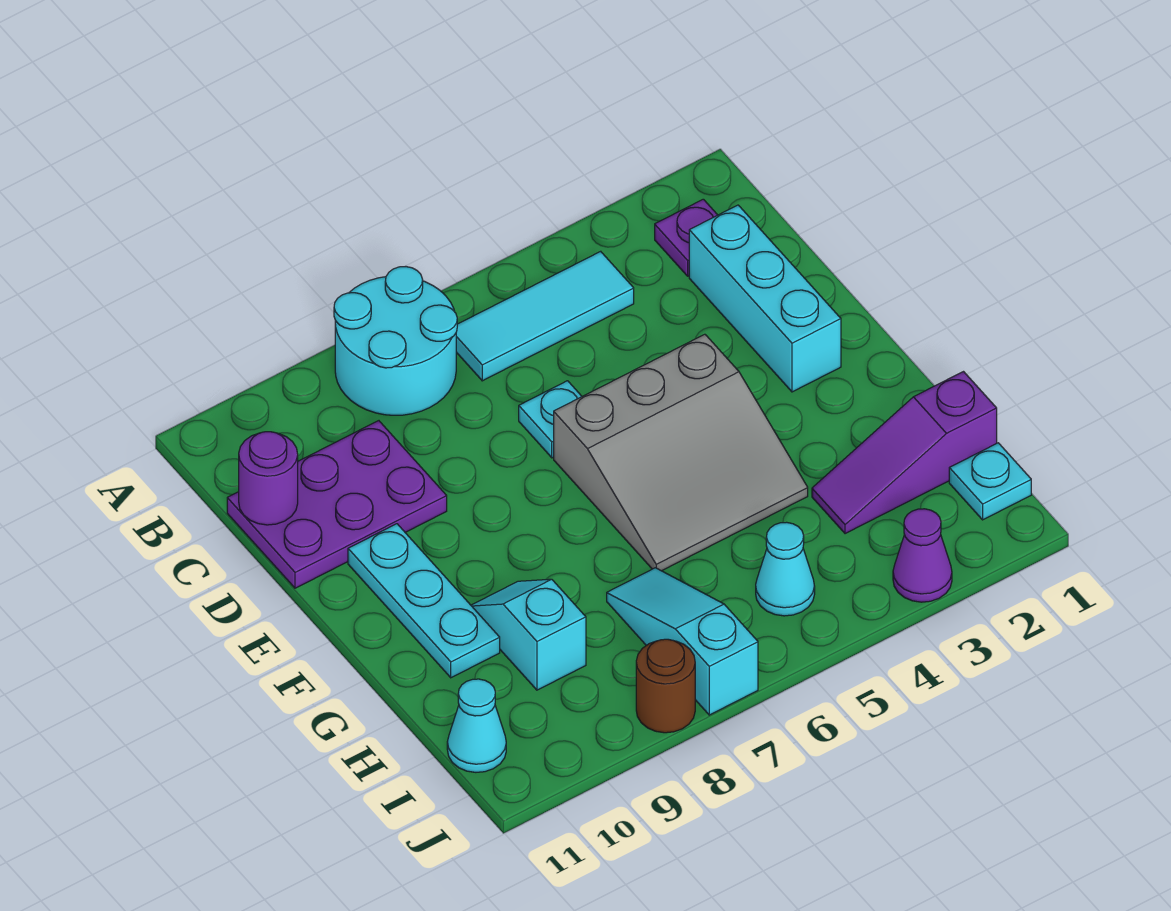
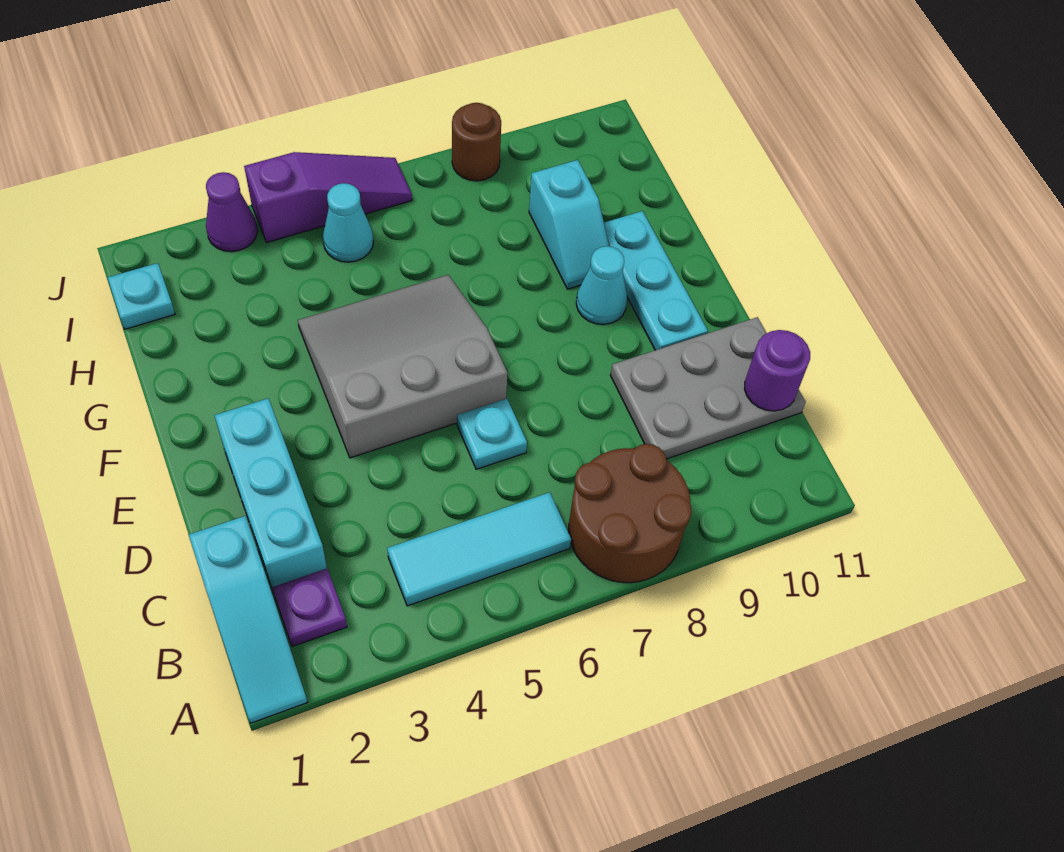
cyan round brick A7:B8 level 1 -> brown round brick A7:B8 level 1
purple plate C9:D11 level 1 -> grey plate C9:D11 level 1
purple slope H1:H3 level 1 top 1 -> purple slope J4:J6 level 1 top 4
cyan slope H7:J7 level 1 top J -> cyan slope A1:C1 level 1 top C
cyan cone I11 level 1 -> cyan cone F9 level 1

